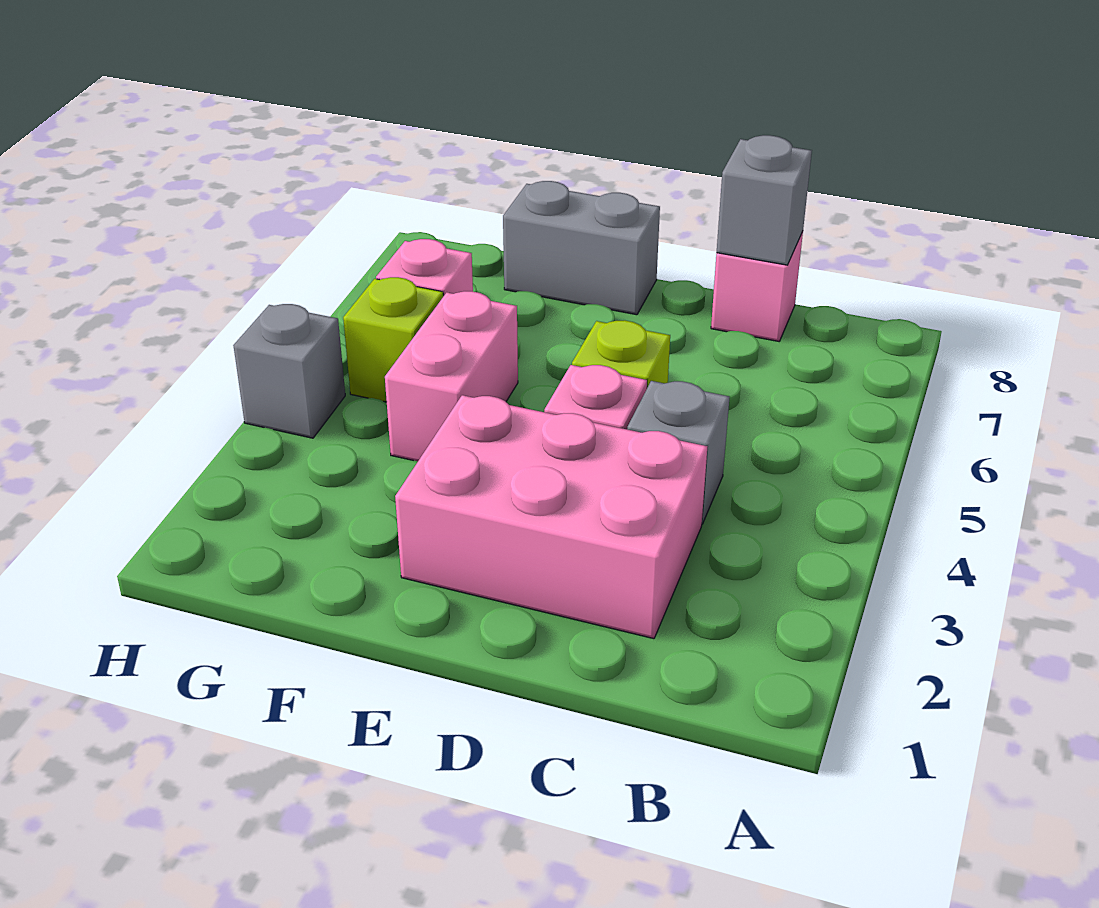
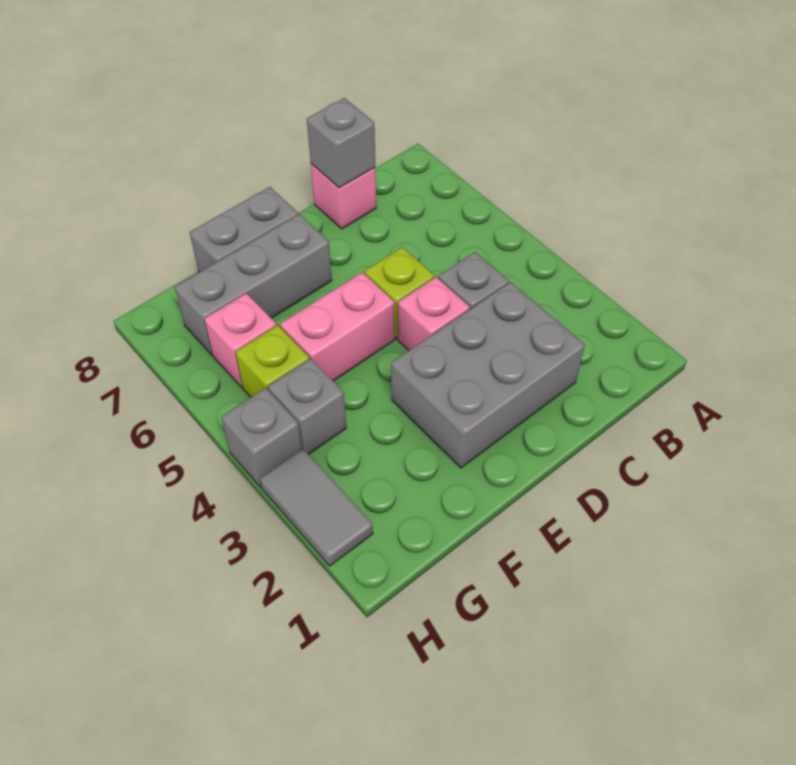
pink brick C2:E3 level 1 -> grey brick C2:E3 level 1
none -> grey brick E7:G7 level 1
pink brick F4:F5 level 1 -> pink brick E5:F5 level 1
none -> grey brick G4 level 1
none -> grey tile H2:H3 level 1

